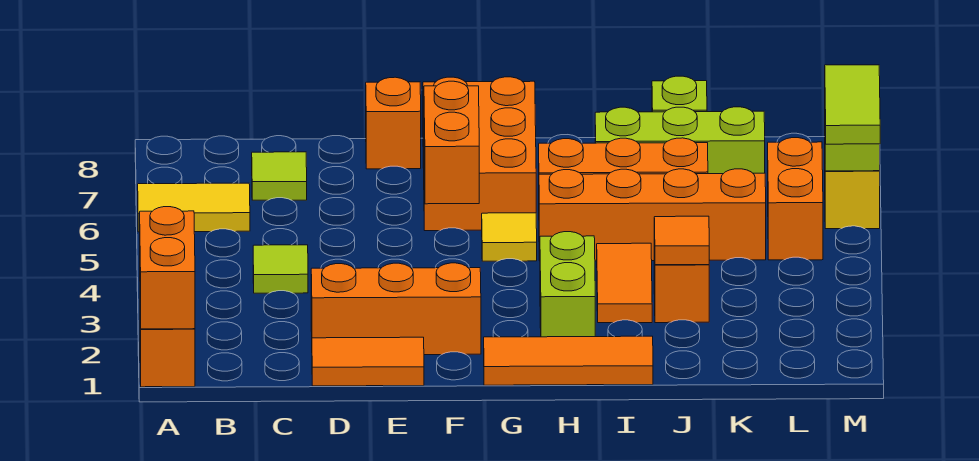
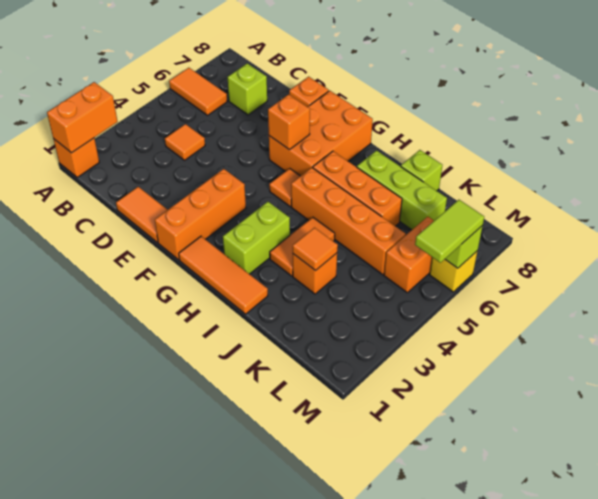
yellow tile A6:B6 level 1 -> orange tile A6:B6 level 1
lime tile C4 level 1 -> orange tile C4 level 1
lime tile C7 level 1 -> lime brick C7 level 1
orange brick D2:F2 level 1 -> orange brick F1:F3 level 1
orange brick F5:F6 level 2 -> orange brick F6 level 2
yellow tile G5 level 1 -> orange tile G5 level 1

